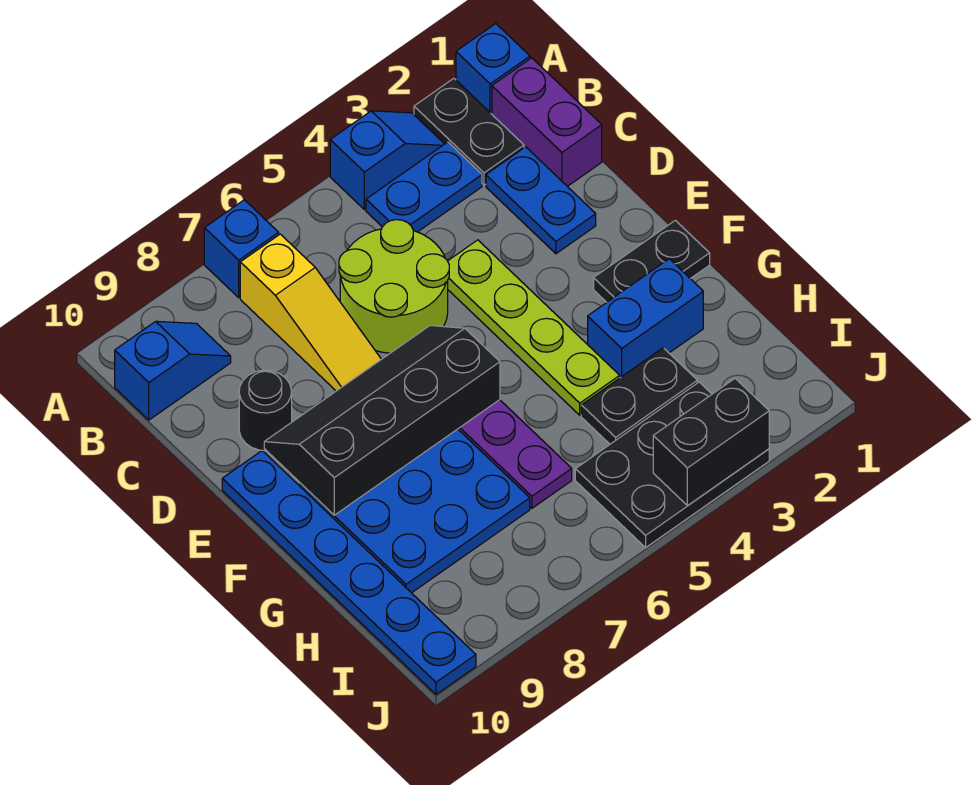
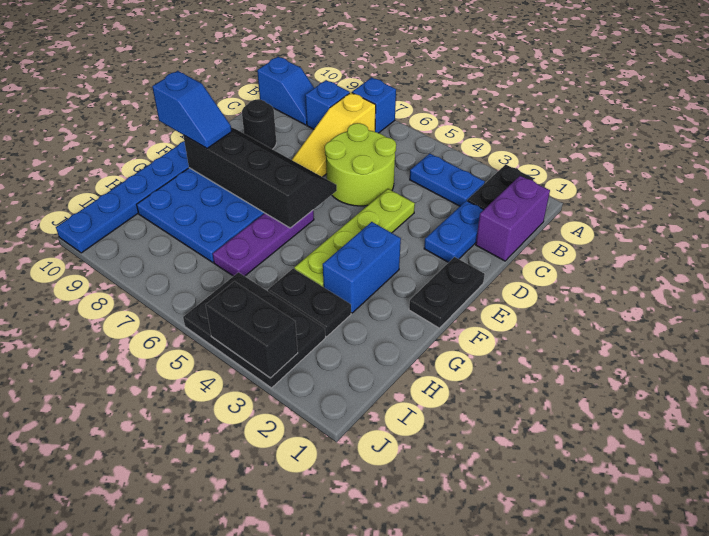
blue brick A1 level 1 -> blue brick B8 level 1
blue slope A3:A4 level 1 top 4 -> blue slope F9:F10 level 3 top 10
black plate F1:F2 level 1 -> black plate E1:F1 level 1
blue brick G2:G3 level 1 -> blue brick F3:G3 level 1

